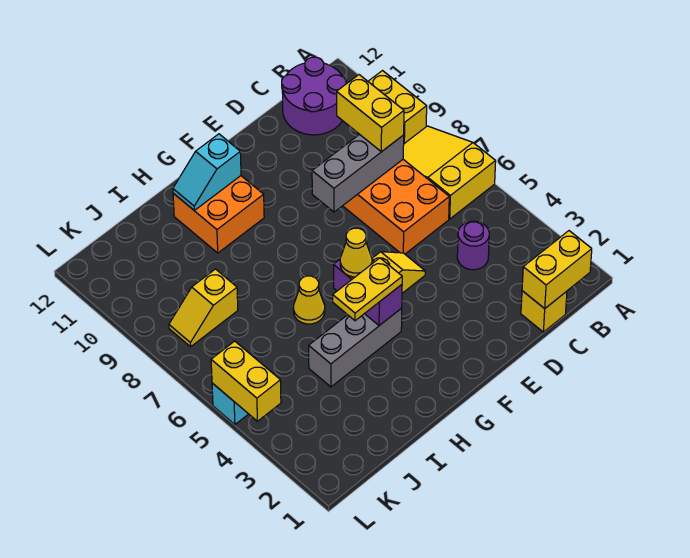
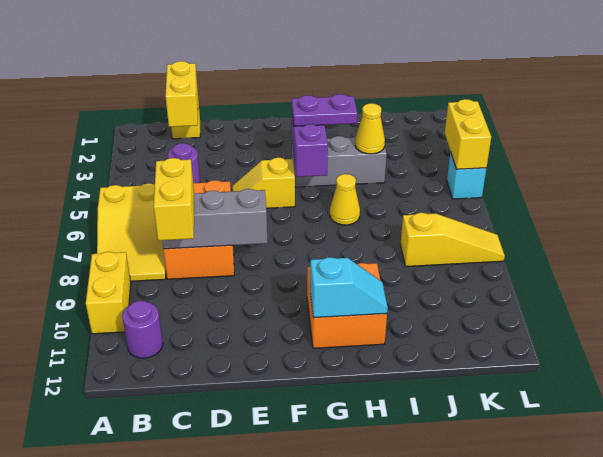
yellow brick B1:C1 level 2 -> yellow brick C1:C2 level 2
purple round brick B11:C12 level 1 -> purple round brick B11 level 1
yellow plate G4:H4 level 3 -> purple plate G4:H4 level 3
yellow cone G5 level 3 -> yellow cone I4 level 2
yellow slope J8:K8 level 1 top J -> yellow slope J8:L8 level 1 top J

